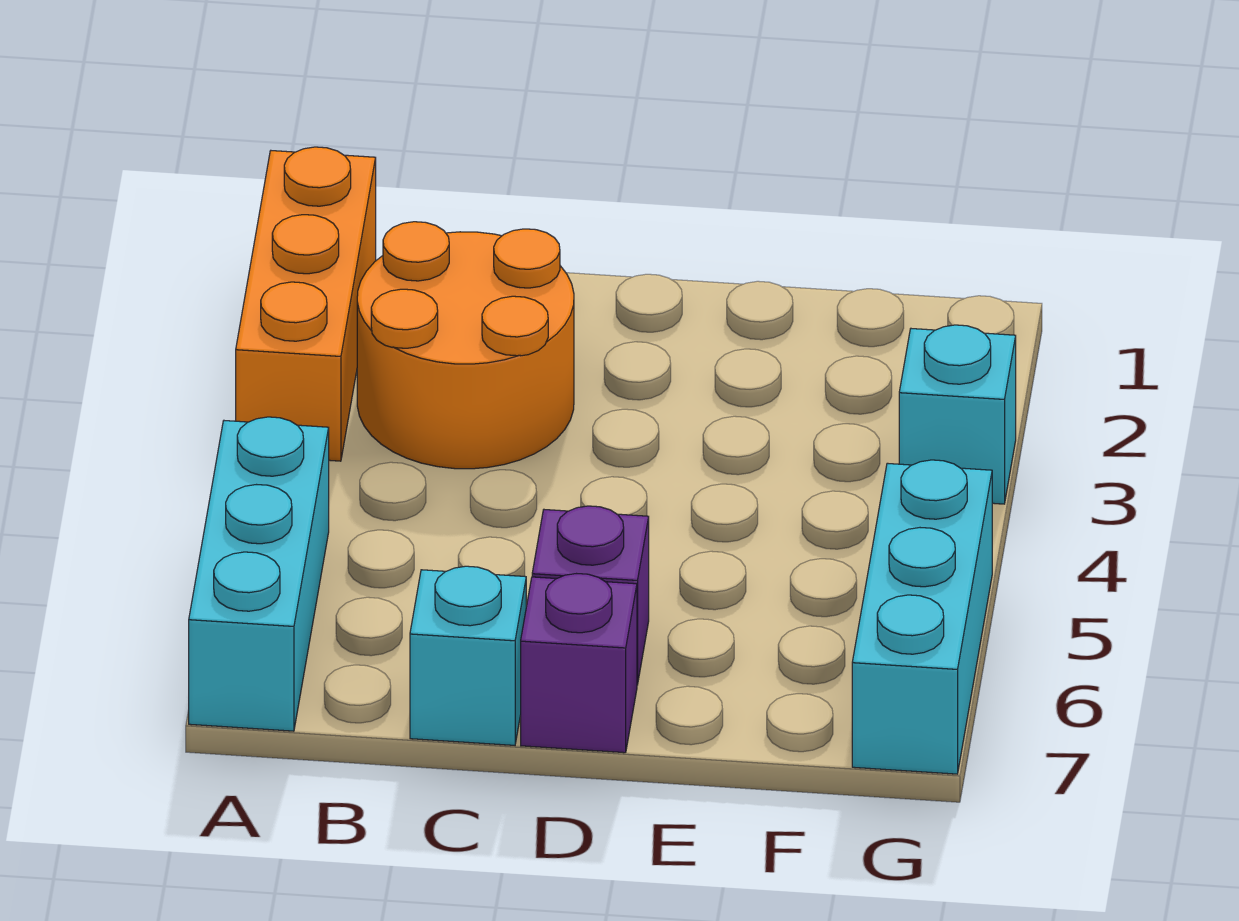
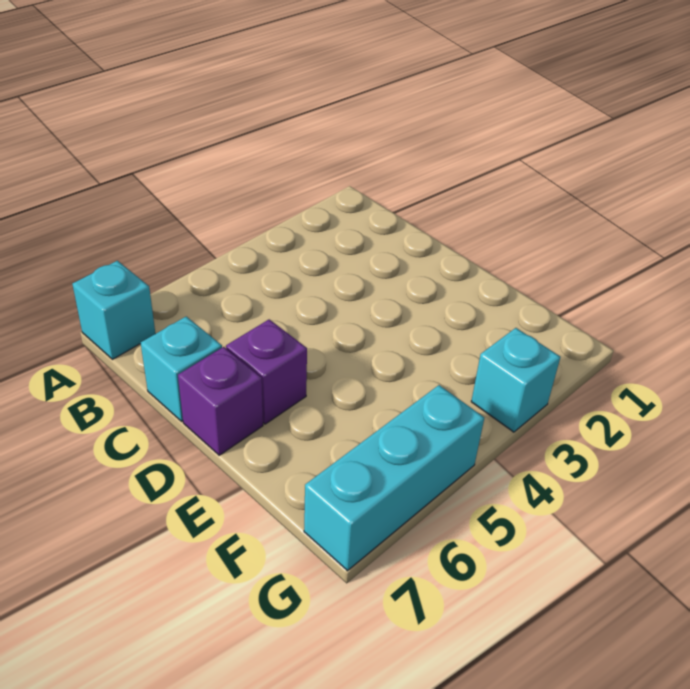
orange brick A1:A3 level 1 -> none
cyan brick A5:A7 level 1 -> cyan brick A7 level 1
orange round brick B2:C3 level 1 -> none

